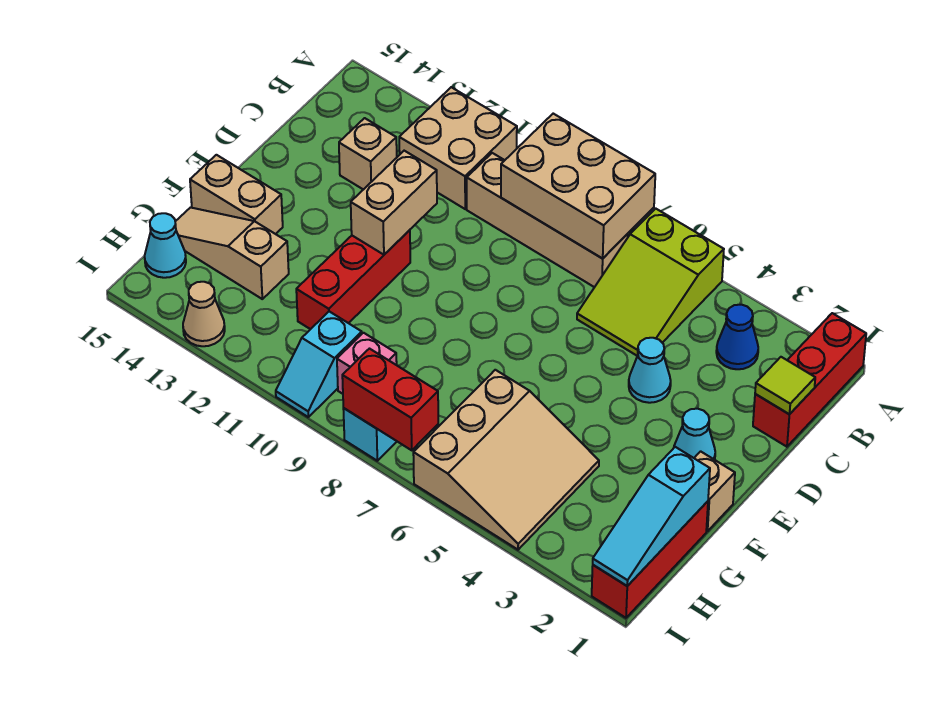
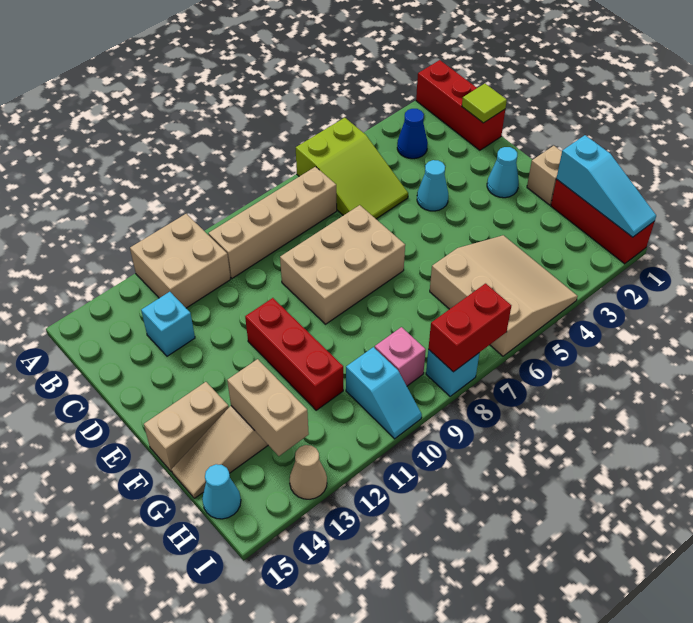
tan brick A7:B9 level 2 -> tan brick D7:E9 level 1
tan brick C13 level 1 -> cyan brick C13 level 1
tan brick D11:E11 level 2 -> tan brick G13:H13 level 2

